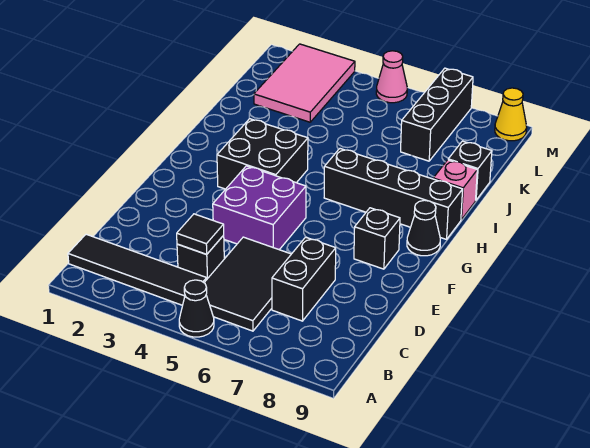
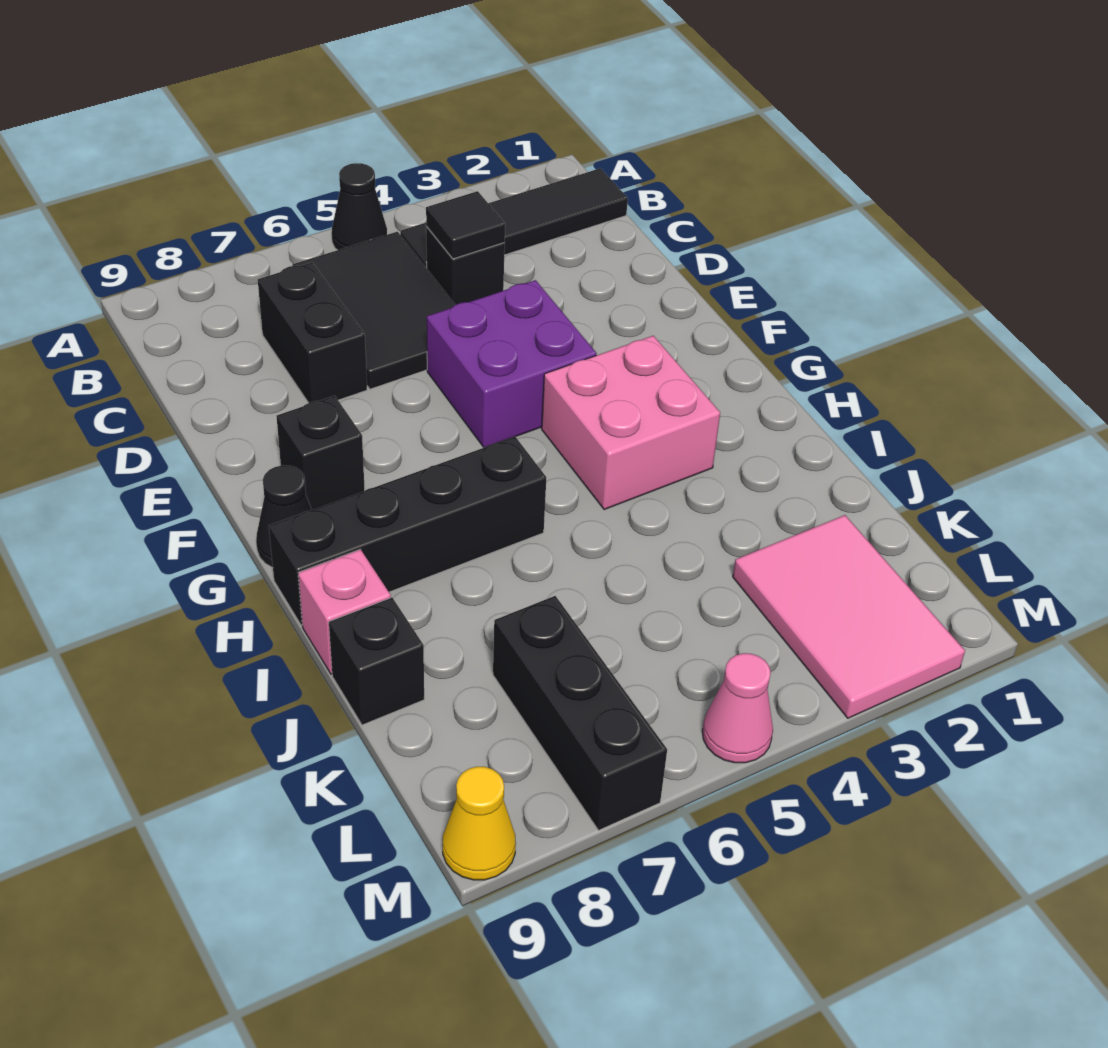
black brick G3:H4 level 1 -> pink brick G3:H4 level 1

